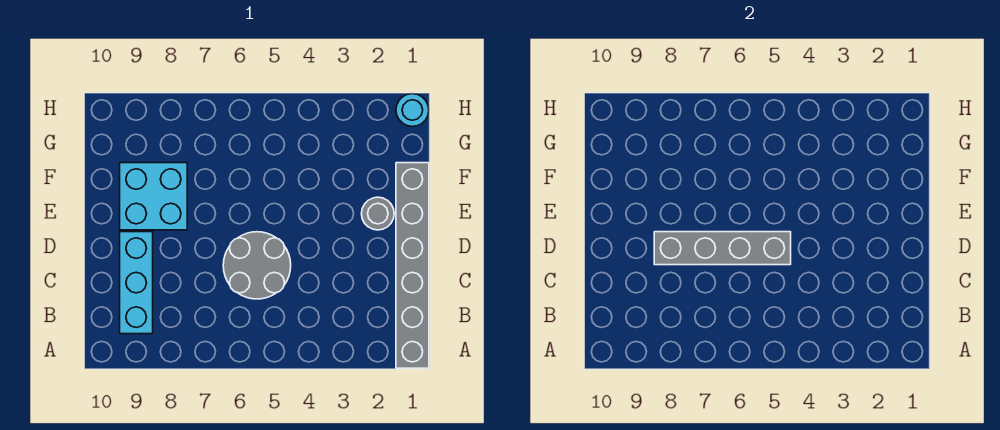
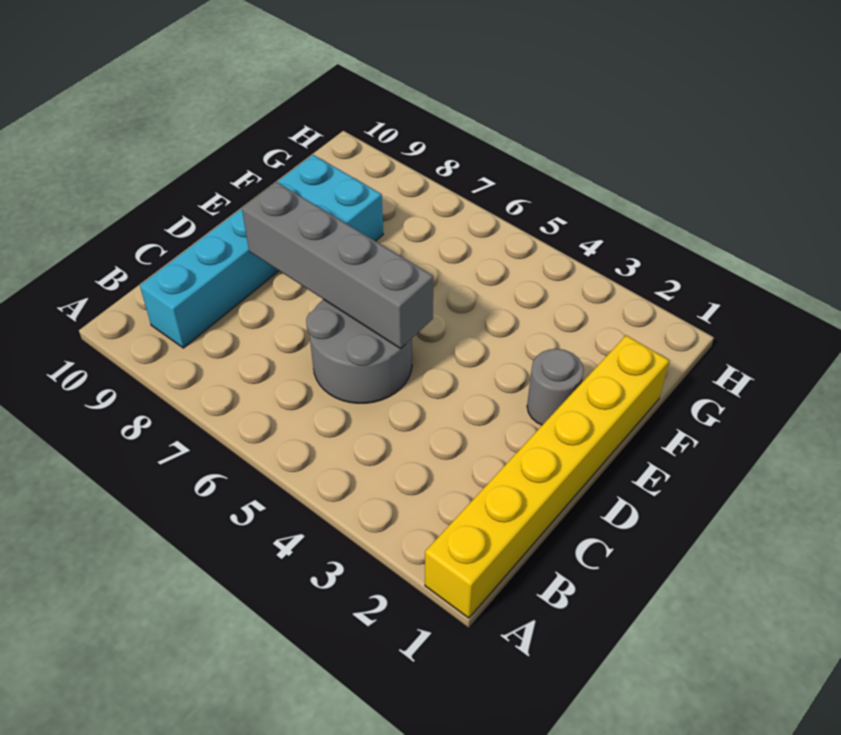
grey brick A1:F1 level 1 -> yellow brick A1:F1 level 1
cyan round brick H1 level 1 -> none

